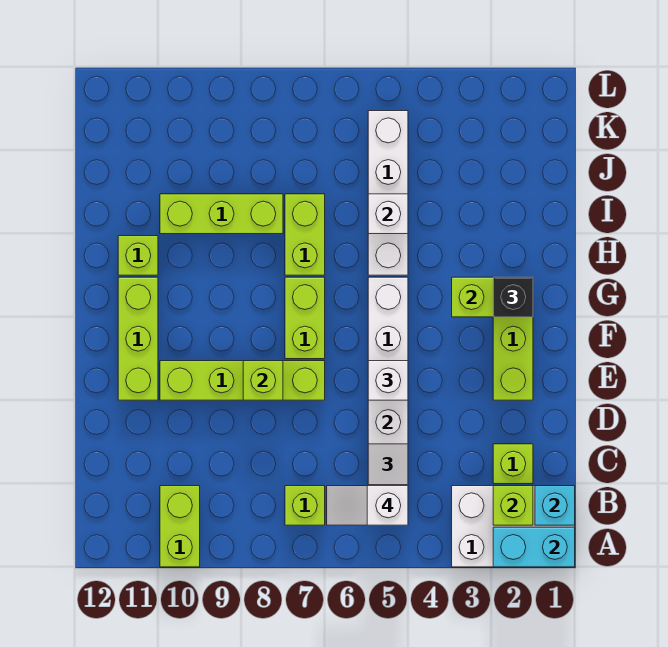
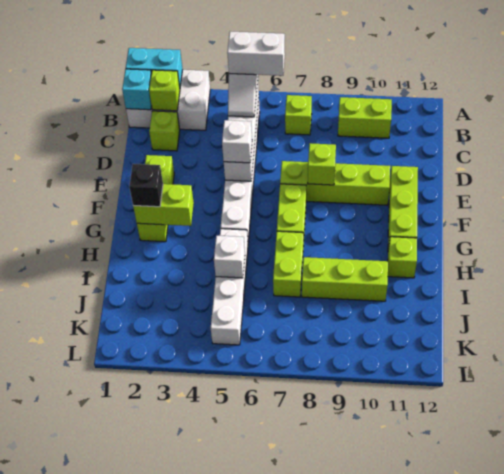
lime brick A10:B10 level 1 -> lime brick B9:B10 level 1
white slope B5:B6 level 4 top 5 -> white brick B5:B6 level 4

